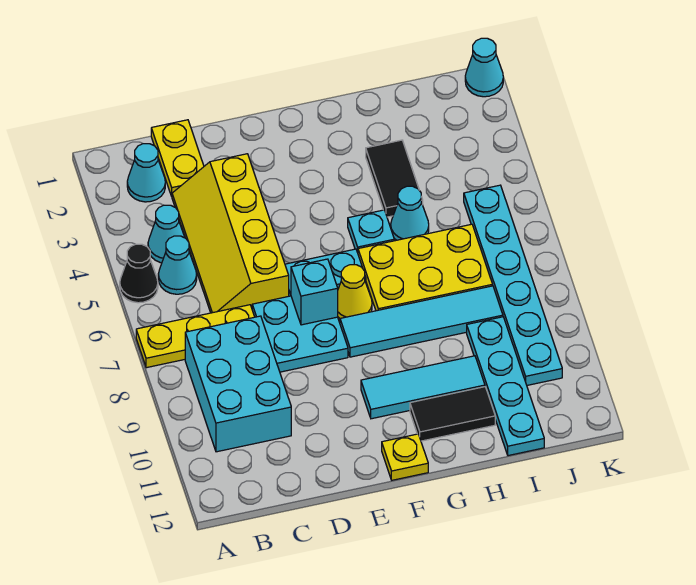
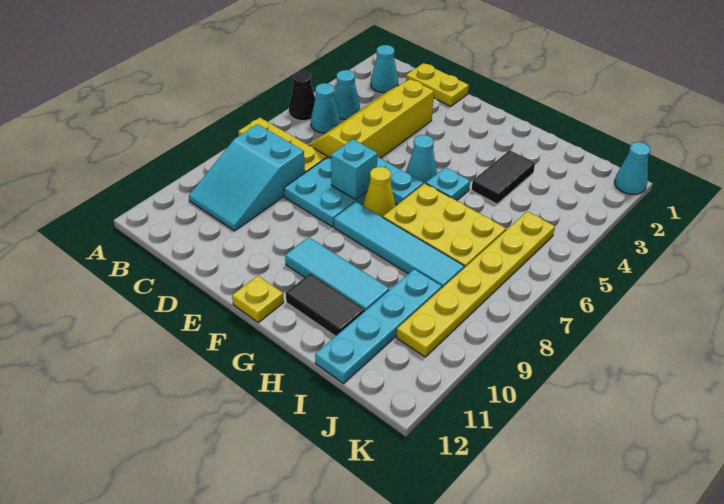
cyan brick B8:C10 level 1 -> cyan slope B8:C10 level 1 top 8
yellow plate C1:C2 level 1 -> yellow plate C1:D1 level 1
cyan cone H5 level 1 -> cyan cone F5 level 1
cyan plate J5:J10 level 1 -> yellow plate J5:J10 level 1

